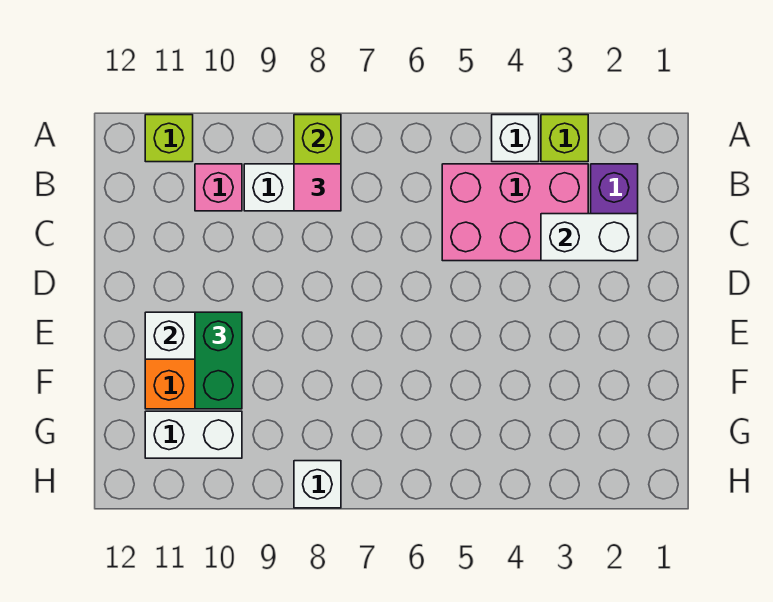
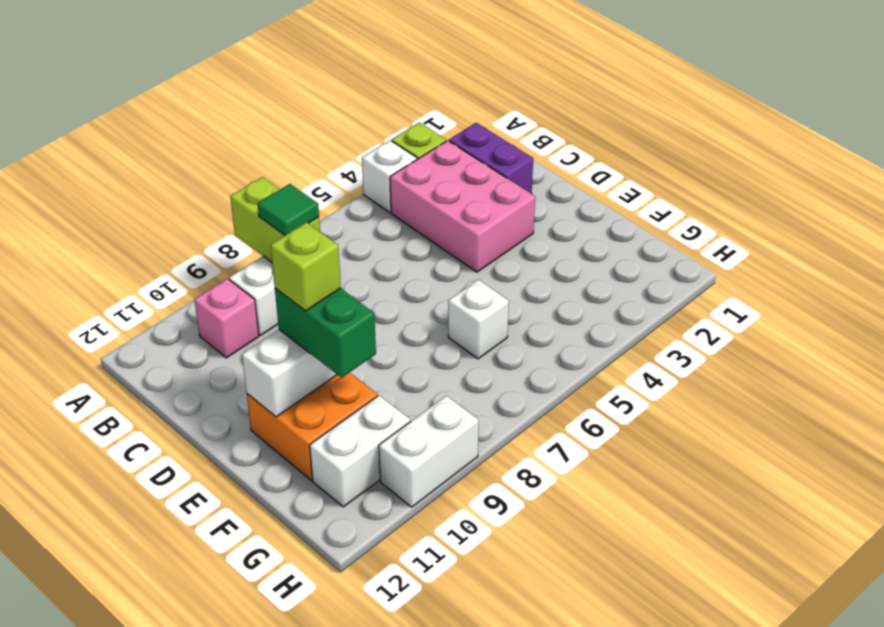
lime brick A11 level 1 -> lime brick E10 level 4
pink brick B3:C5 level 1 -> pink brick B3:D4 level 1
pink tile B8 level 3 -> green tile B8 level 3
white brick C2:C3 level 2 -> white brick H9:H10 level 1
white brick H8 level 1 -> white brick F6 level 1

